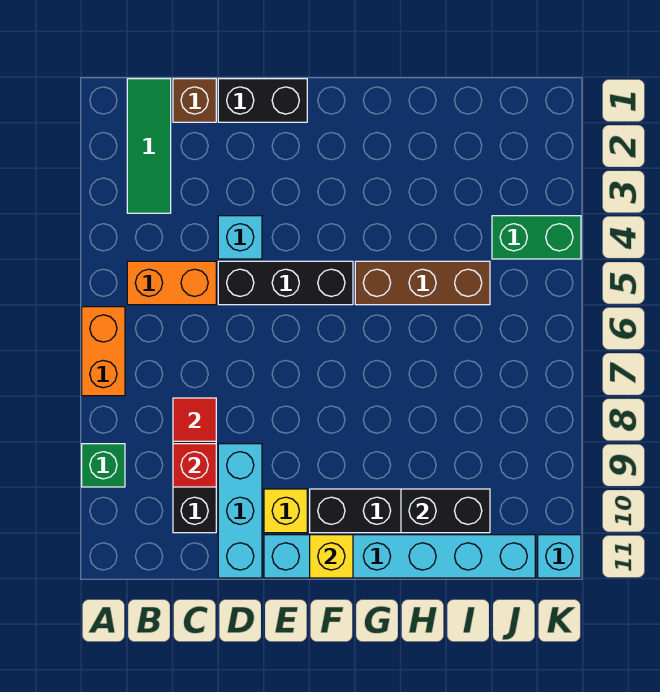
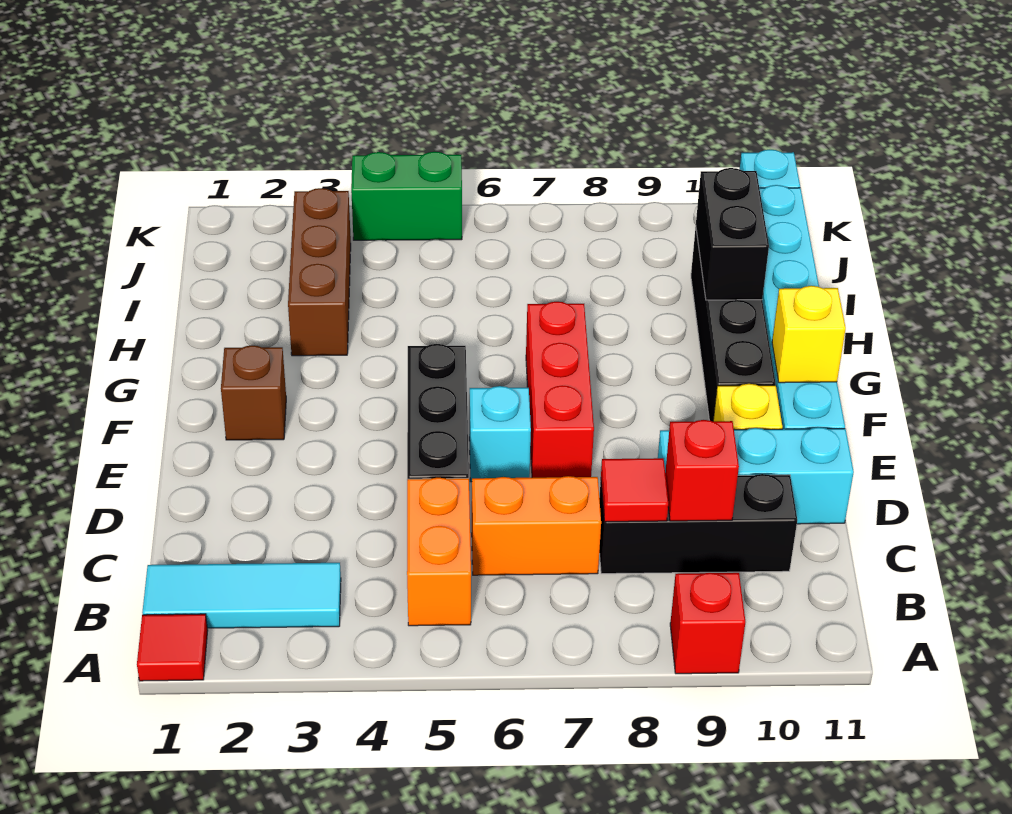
none -> red tile A1 level 1
orange brick A6:A7 level 1 -> orange brick C6:C7 level 1
green brick A9 level 1 -> red brick A9 level 1
green tile B1:B3 level 1 -> cyan tile B1:B3 level 1
brown brick C1 level 1 -> brown brick F2 level 1
black brick D1:E1 level 1 -> none
cyan brick D4 level 1 -> cyan brick E6 level 1
none -> red brick E7:G7 level 1
brown brick G5:I5 level 1 -> brown brick H3:J3 level 1
green brick J4:K4 level 1 -> green brick K4:K5 level 1

